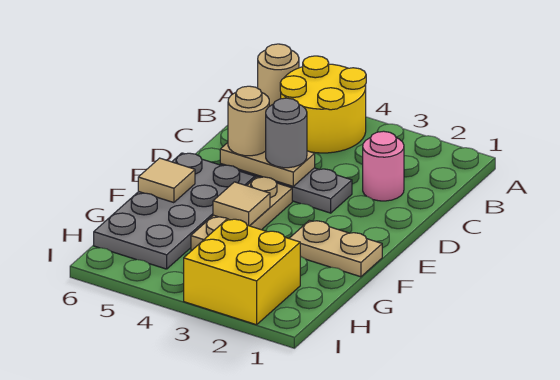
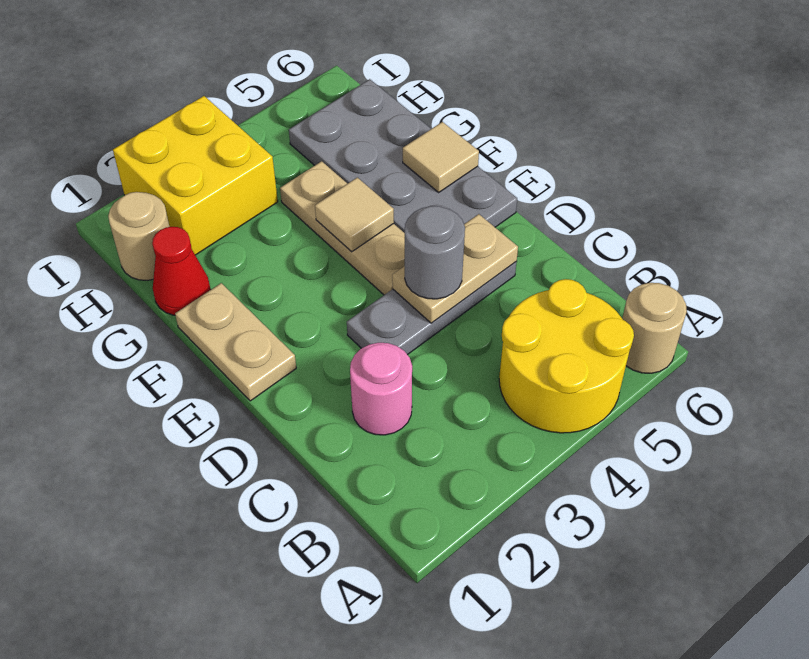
tan round brick D5 level 3 -> tan round brick H1 level 1
tan plate F1:F2 level 1 -> tan plate E1:F1 level 1
none -> red cone G1 level 1

